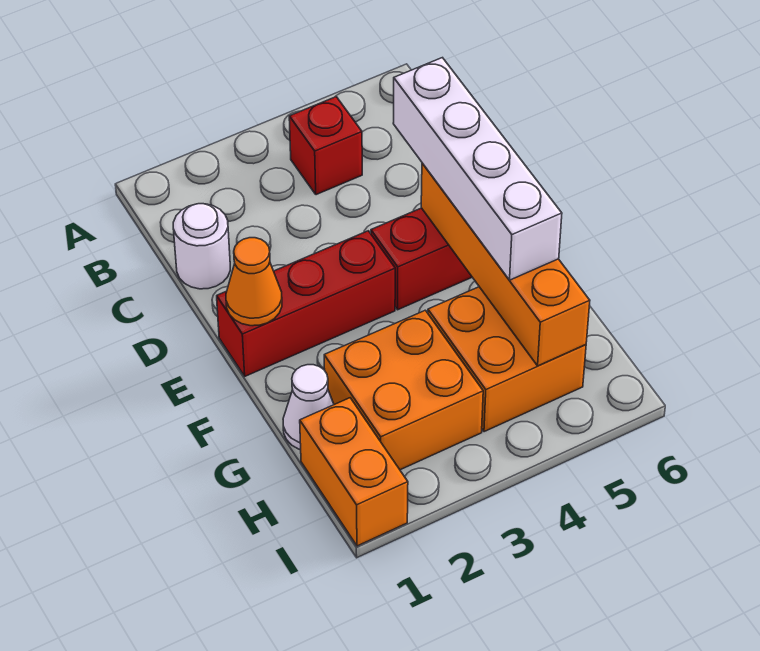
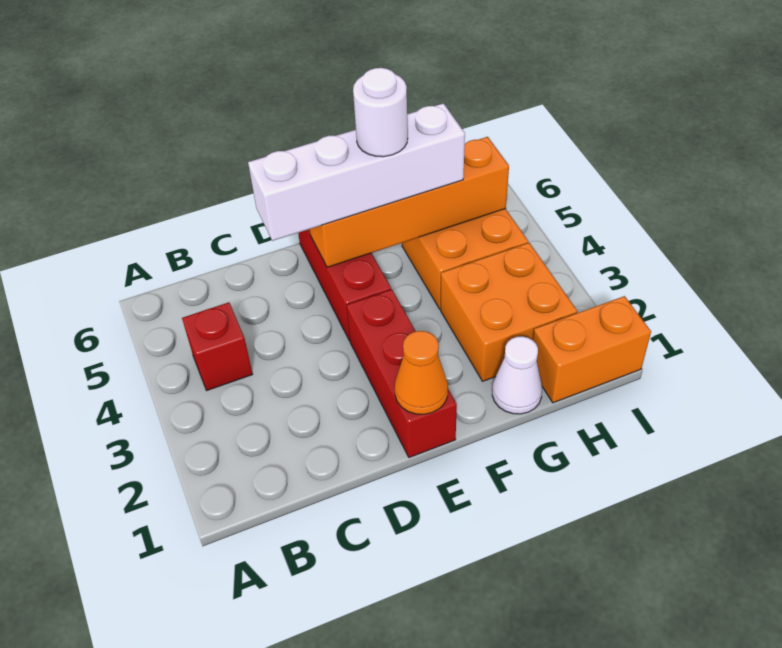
white round brick C1 level 1 -> white round brick F5 level 4

